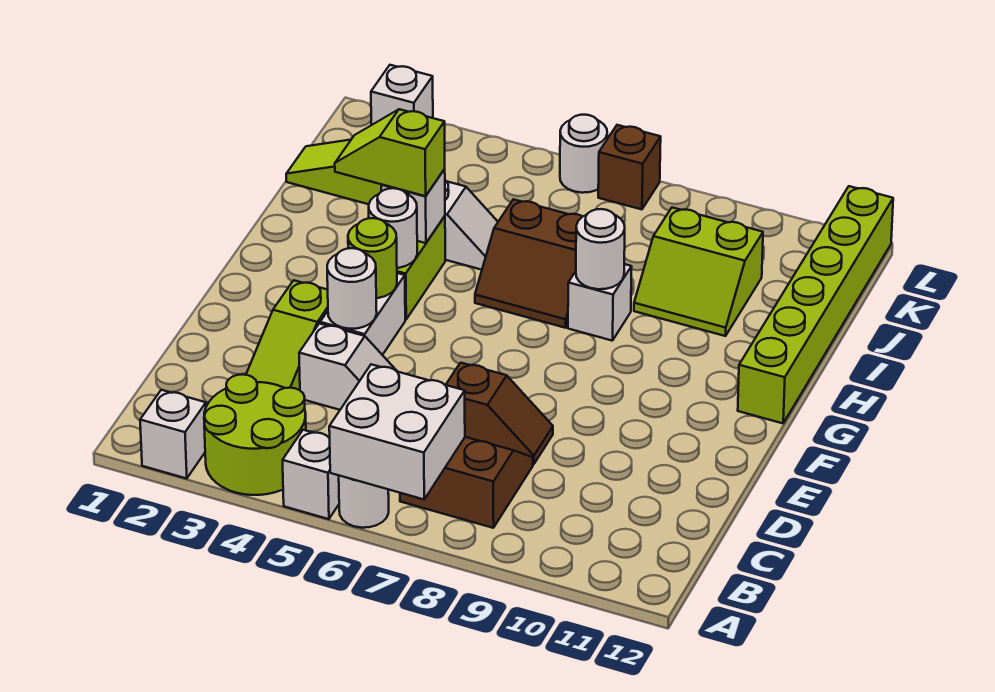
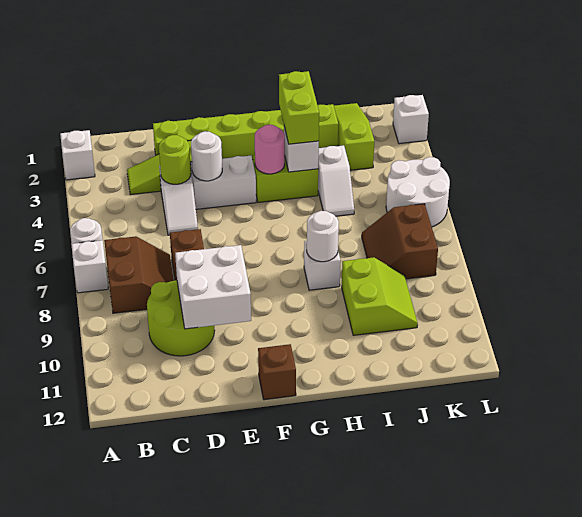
lime round brick A3:B4 level 1 -> lime round brick C9:D10 level 1
white brick A5 level 1 -> white brick A7 level 1
white brick A6:B7 level 2 -> white brick D9:E10 level 2
lime round brick F4 level 2 -> lime round brick D4 level 2
white round brick G4 level 2 -> pink round brick G4 level 2
lime brick G12:L12 level 1 -> lime brick D2:I2 level 1
lime slope H3:H4 level 3 top 4 -> lime brick H3:H4 level 3
brown slope H6:I7 level 1 top I -> brown slope J7:K8 level 1 top K
lime slope I9:J10 level 1 top J -> lime slope I9:J10 level 1 top I
white round brick L6 level 1 -> white round brick K5:L6 level 1
brown brick L7 level 1 -> brown brick F12 level 1

